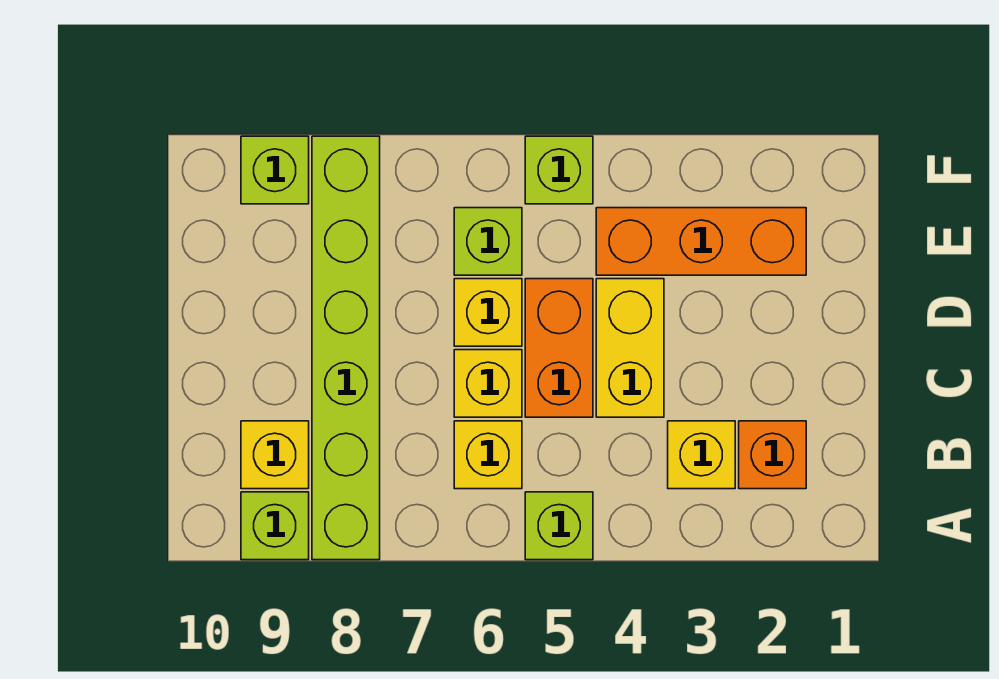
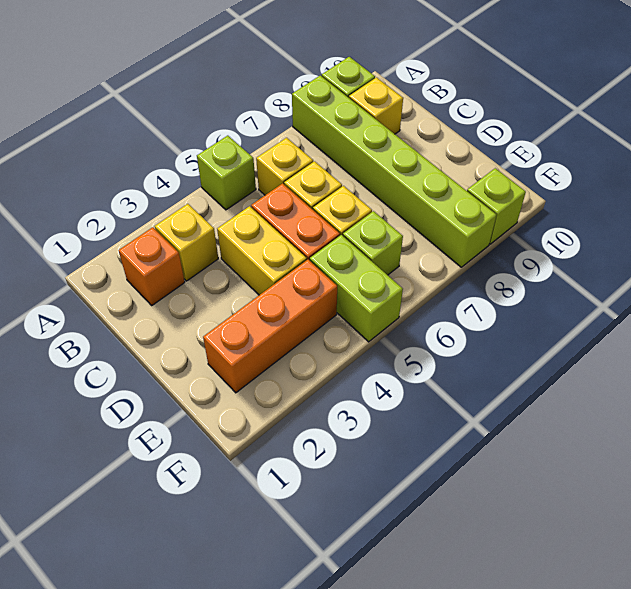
lime brick F5 level 1 -> lime brick E5:F5 level 1

